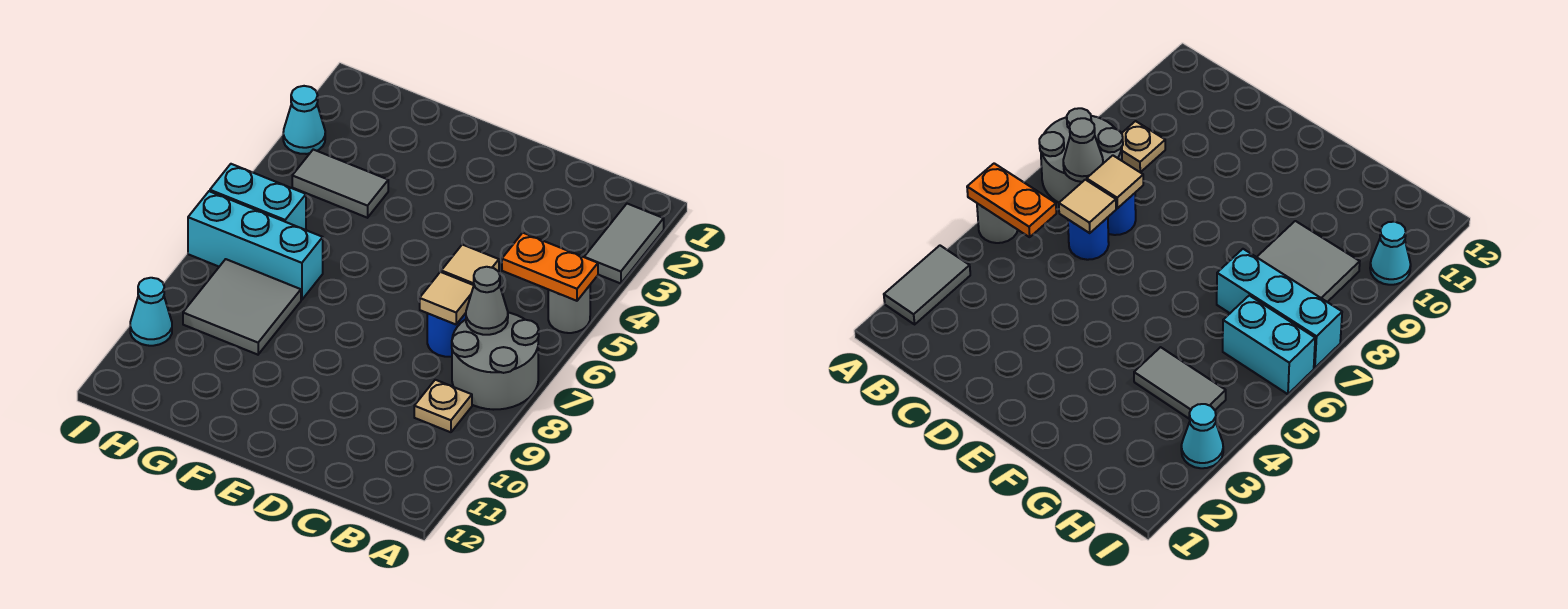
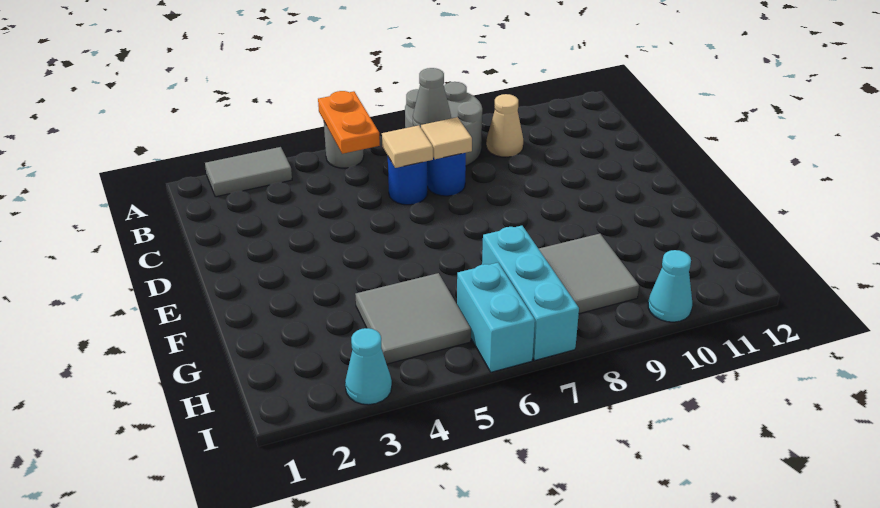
tan plate B9 level 1 -> tan cone B9 level 1
grey tile G4:H4 level 1 -> grey tile G4:H5 level 1

